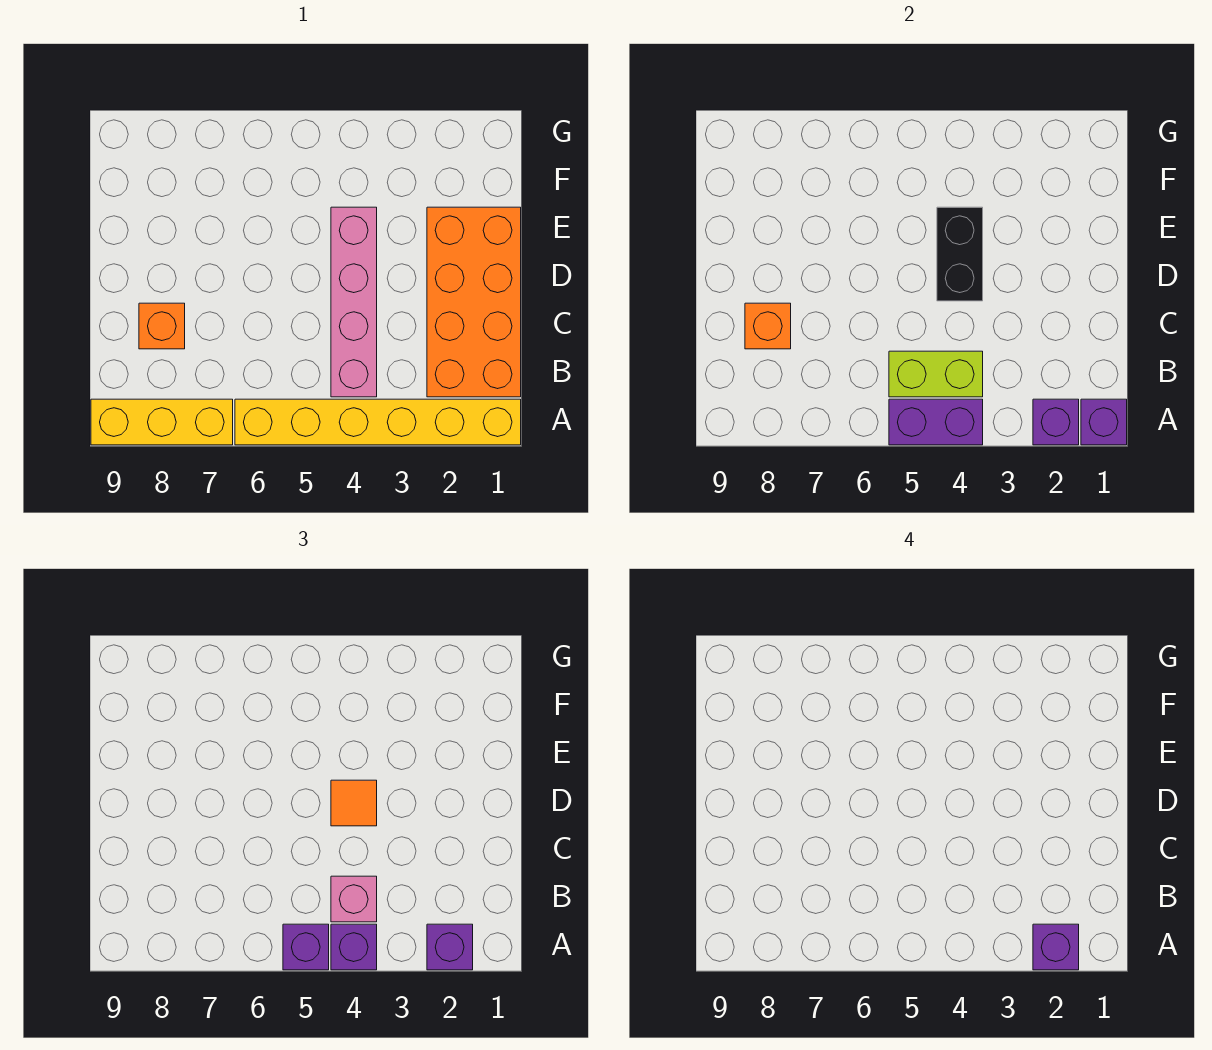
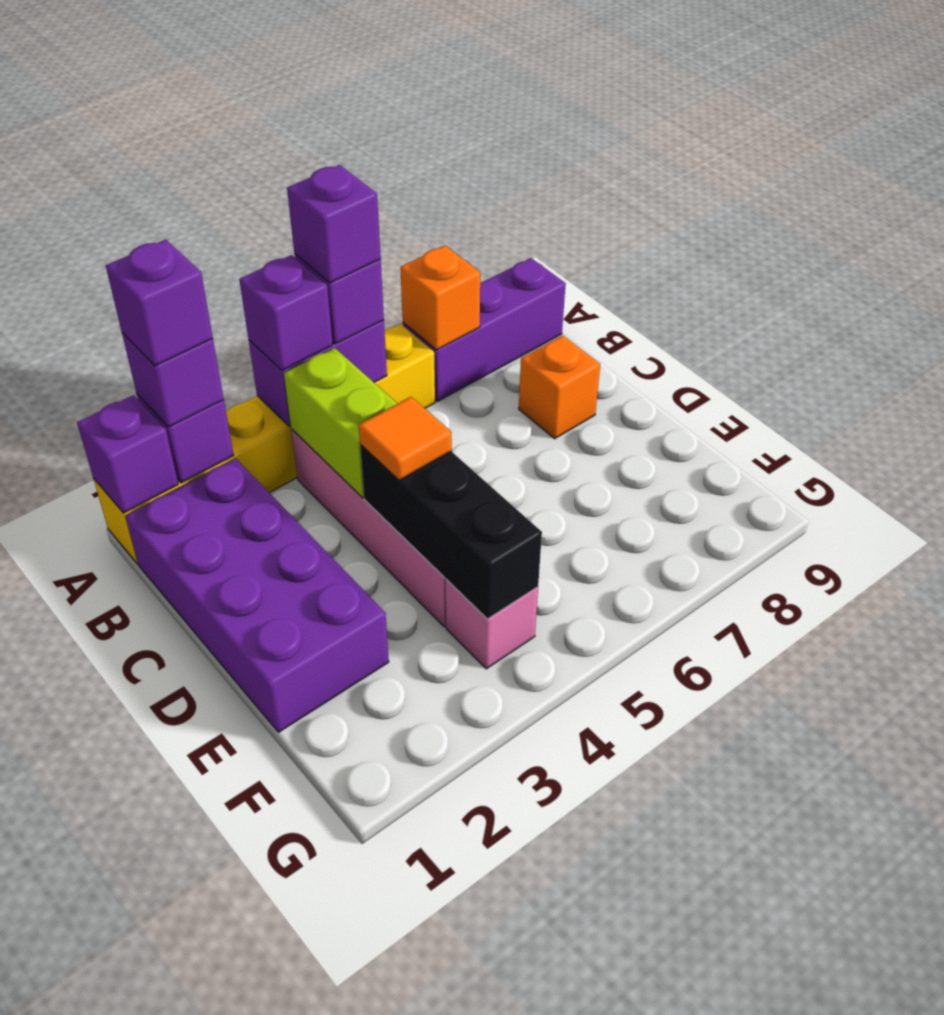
none -> purple brick A5 level 4
yellow brick A7:A9 level 1 -> purple brick A7:A9 level 1
orange brick B1:E2 level 1 -> purple brick B1:E2 level 1
lime brick B4:B5 level 2 -> lime brick B4:C4 level 2
pink brick B4 level 3 -> pink brick F4 level 1
orange brick C8 level 2 -> orange brick A7 level 2
black brick D4:E4 level 2 -> black brick D4:F4 level 2

